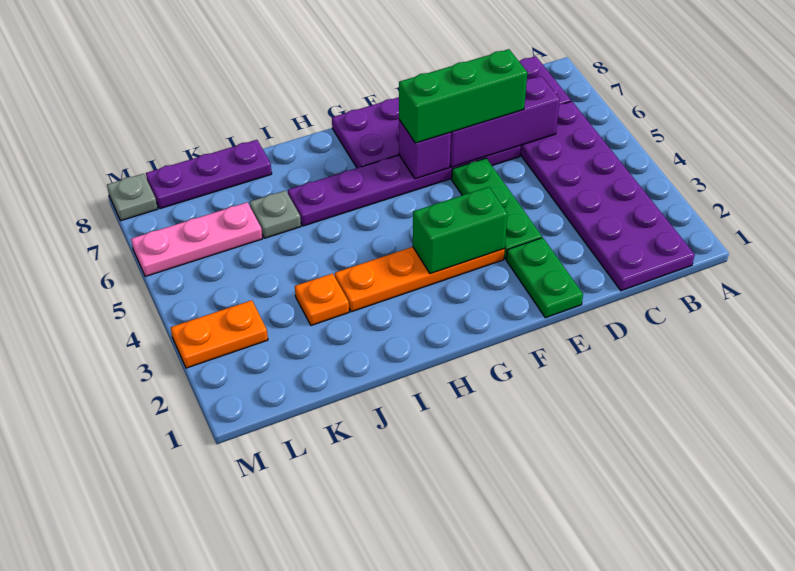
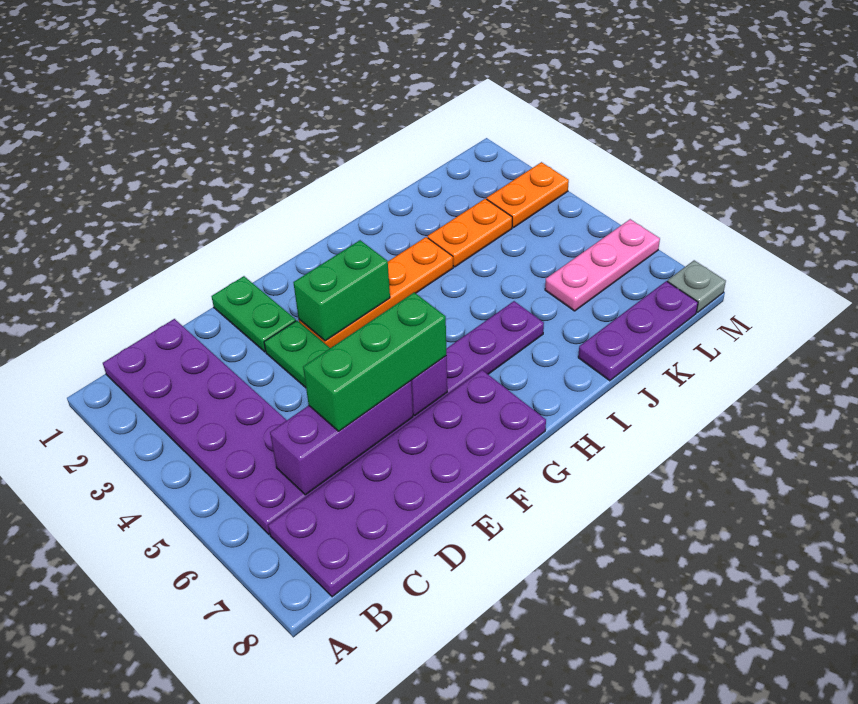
orange plate J3 level 1 -> orange plate J3:K3 level 1
grey plate J6 level 1 -> none

